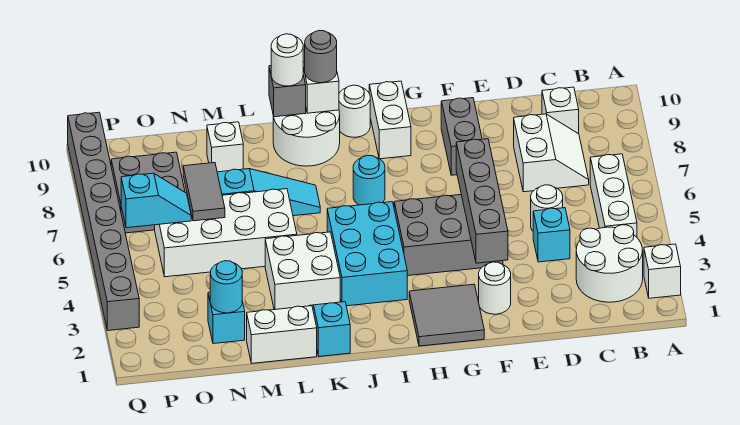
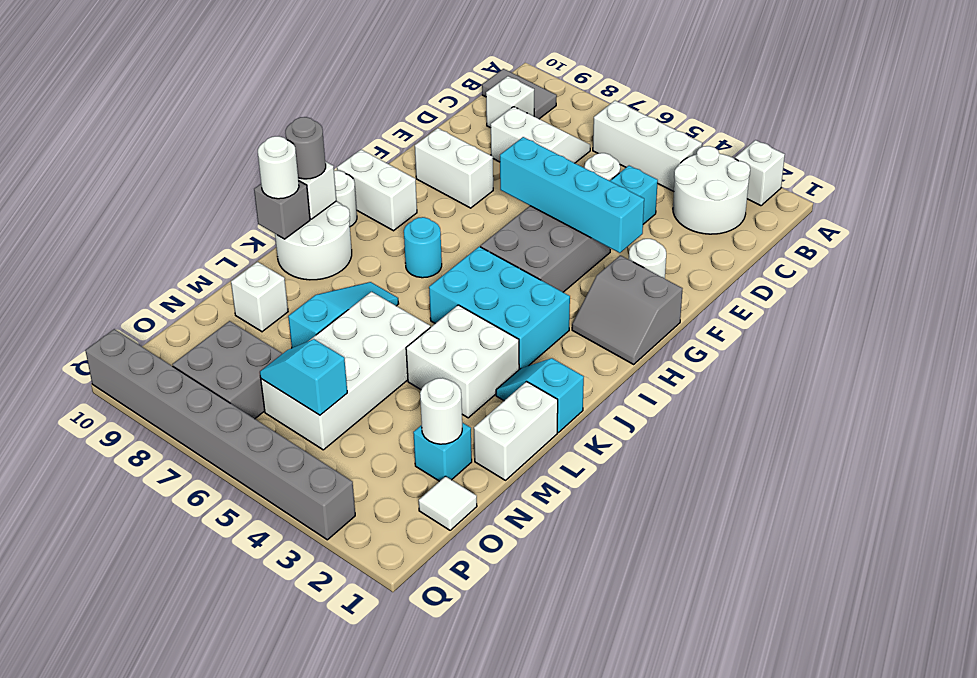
grey brick F3:F6 level 2 -> cyan brick F3:F6 level 2
grey brick F8:F9 level 1 -> white brick F8:F9 level 1
grey tile G1:H2 level 1 -> grey slope G1:H2 level 1 top G
cyan round brick N2 level 2 -> white round brick N2 level 2
grey tile N6:N7 level 2 -> grey tile B9:B10 level 1
none -> white tile O1 level 1
cyan slope O6:P6 level 2 top P -> cyan slope O5:O6 level 2 top 5

